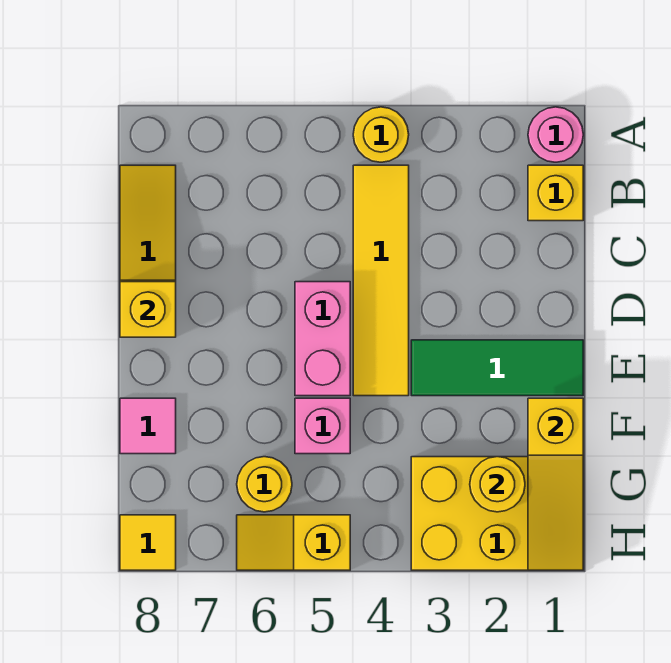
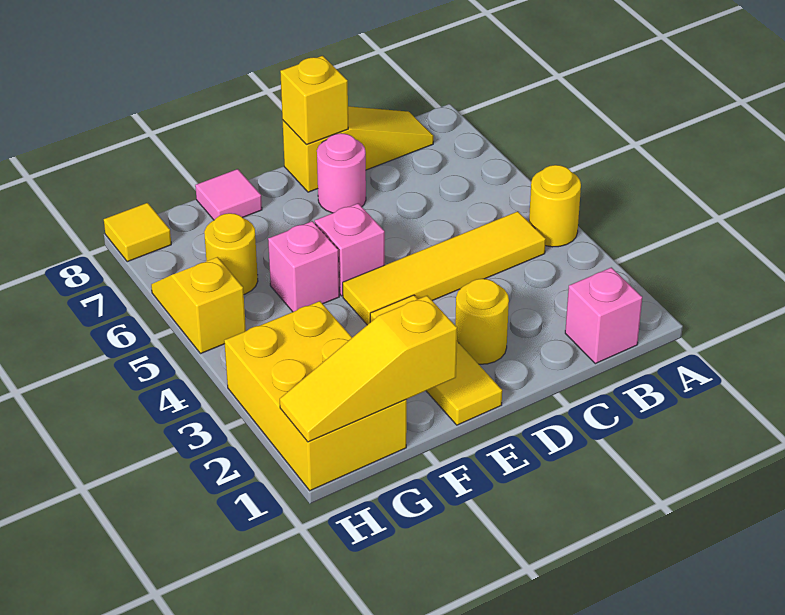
pink round brick A1 level 1 -> pink round brick D7 level 1
yellow brick B1 level 1 -> pink brick B1 level 1
pink brick D5:E5 level 1 -> pink brick E5 level 1
green tile E1:E3 level 1 -> yellow tile E1:E3 level 1
yellow round brick G2 level 2 -> yellow round brick D2 level 1

